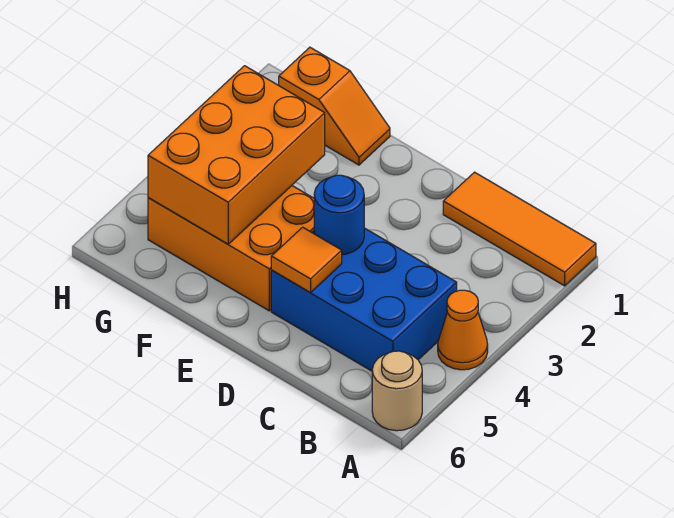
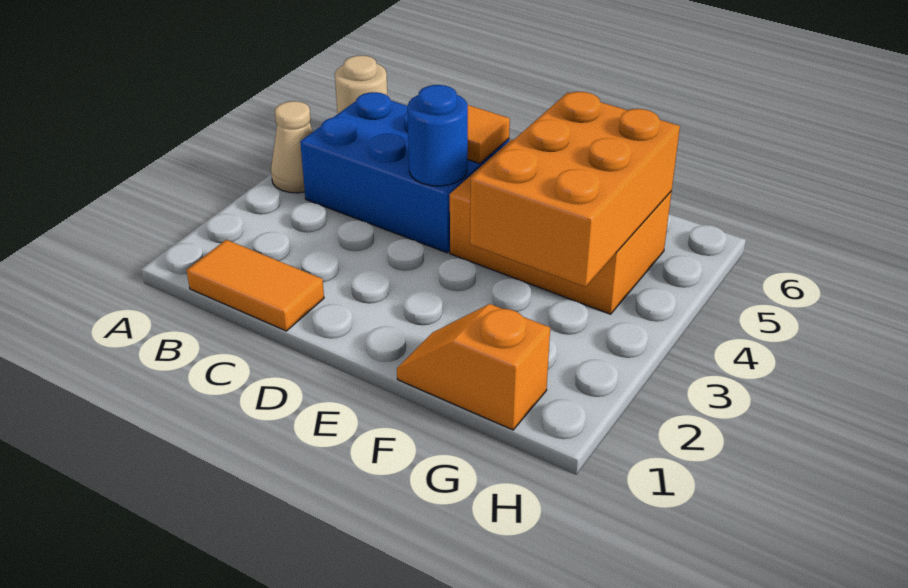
orange tile A1:C1 level 1 -> orange tile B1:C1 level 1
orange cone A4 level 1 -> tan cone A4 level 1

